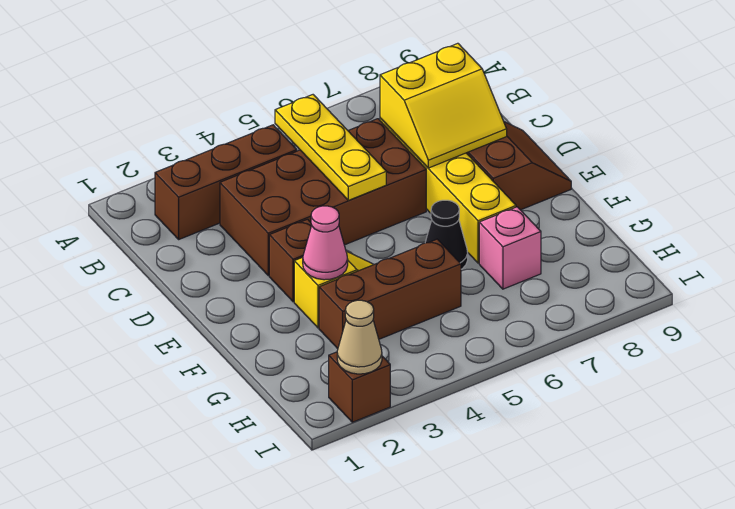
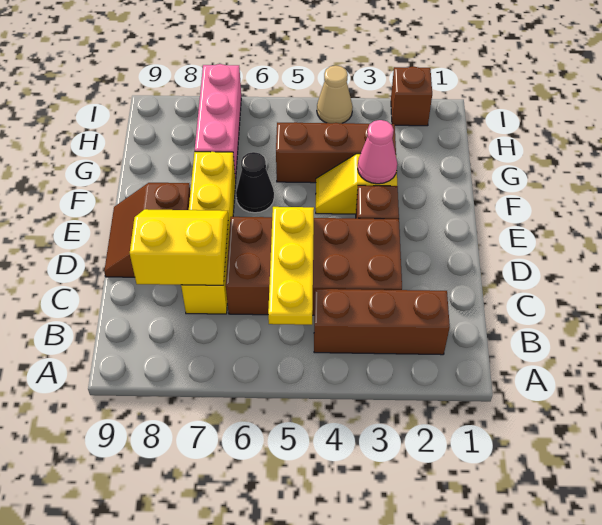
pink brick G7 level 1 -> pink brick G7:I7 level 1
tan cone I2 level 2 -> tan cone I4 level 1

